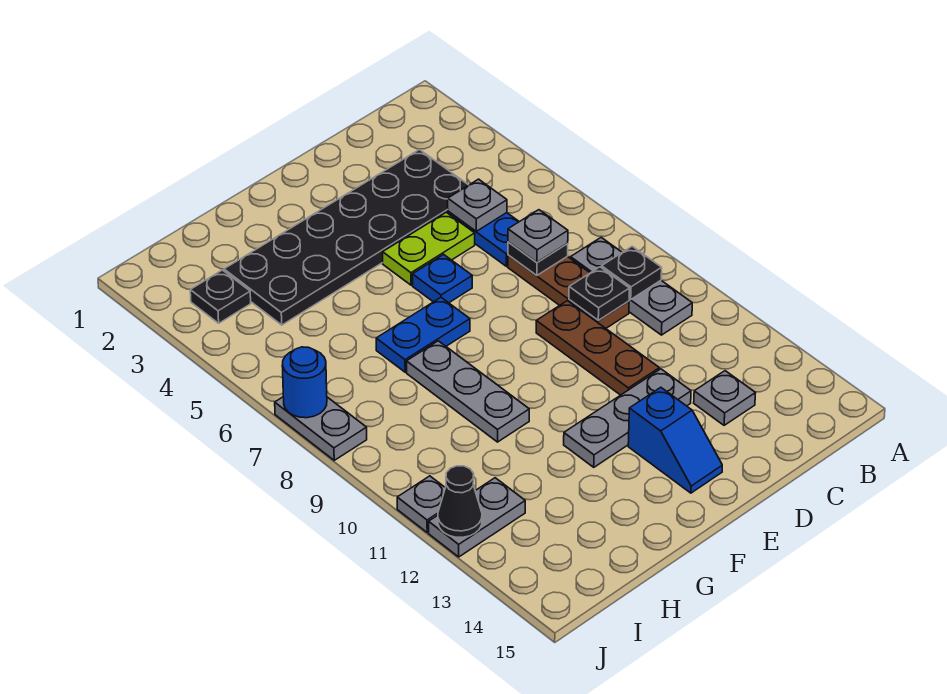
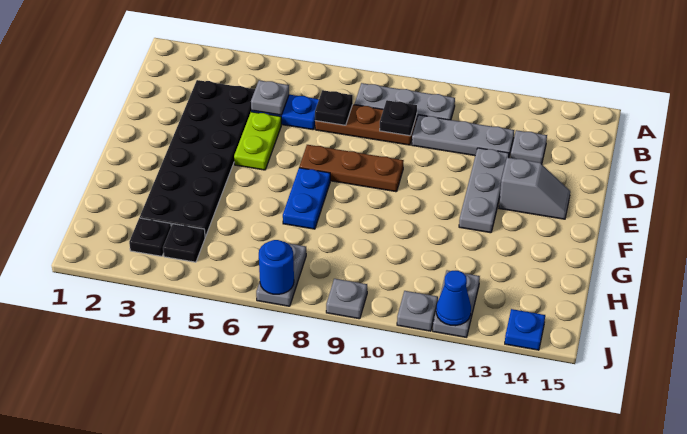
black plate B9 level 2 -> black plate I4 level 1
grey plate C7 level 3 -> grey plate J9 level 1
brown plate D9:D11 level 1 -> brown plate E7:E9 level 1
blue plate E6 level 1 -> blue plate J14 level 1
blue slope E13:E14 level 1 top 13 -> grey slope E13:E14 level 1 top 13
grey plate G8:G10 level 1 -> grey plate C10:C12 level 1
grey plate J7:J8 level 1 -> grey plate I7:J7 level 1
black cone J12 level 2 -> blue cone J12 level 2

